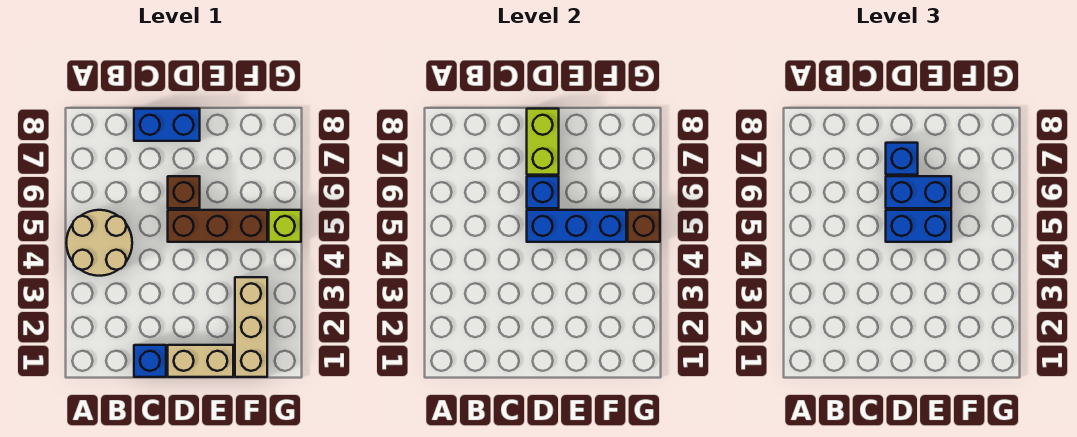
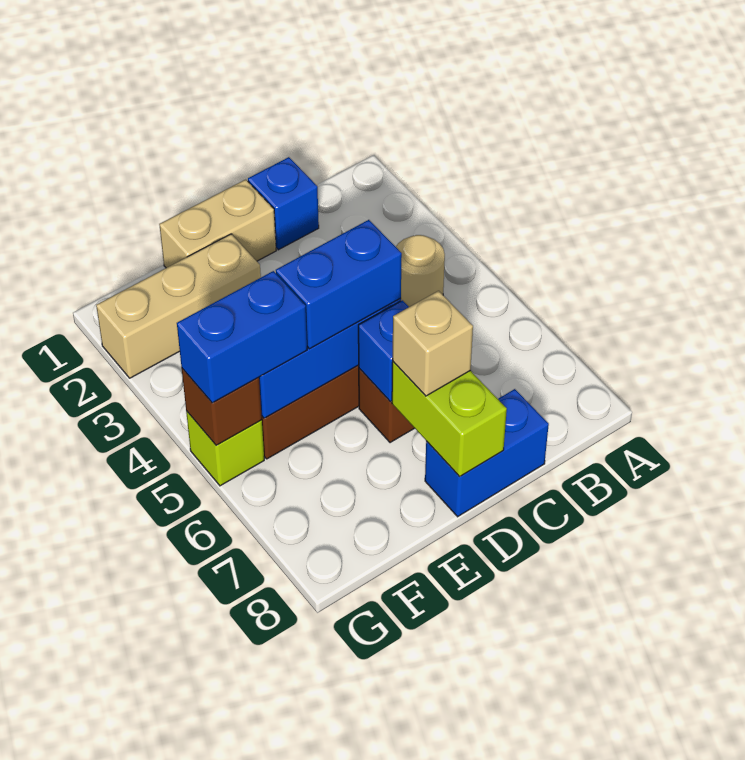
tan round brick A4:B5 level 1 -> tan round brick B4 level 1
blue brick D6:E6 level 3 -> blue brick F5:G5 level 3
blue brick D7 level 3 -> tan brick D7 level 3
tan brick F1:F3 level 1 -> tan brick E2:G2 level 1

